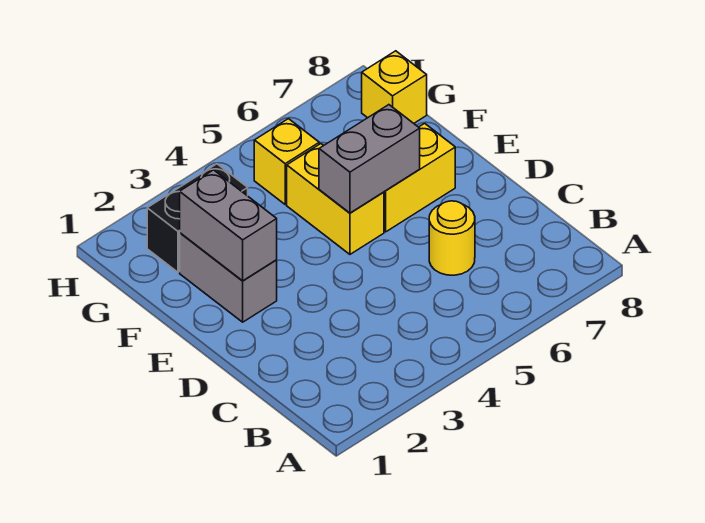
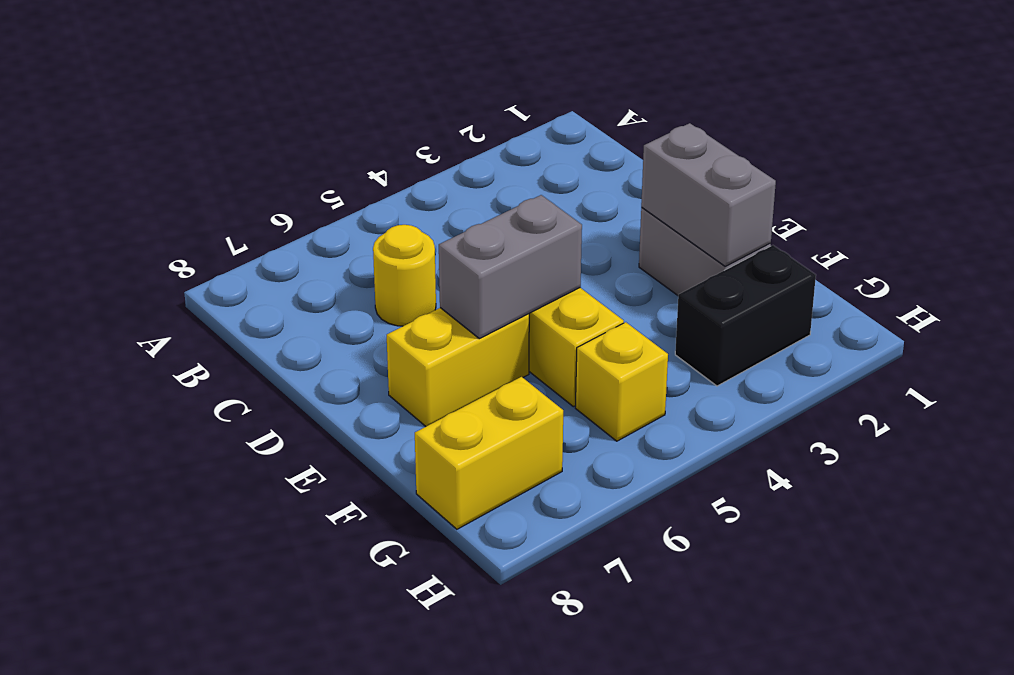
yellow brick G8 level 1 -> yellow brick G7:G8 level 1

